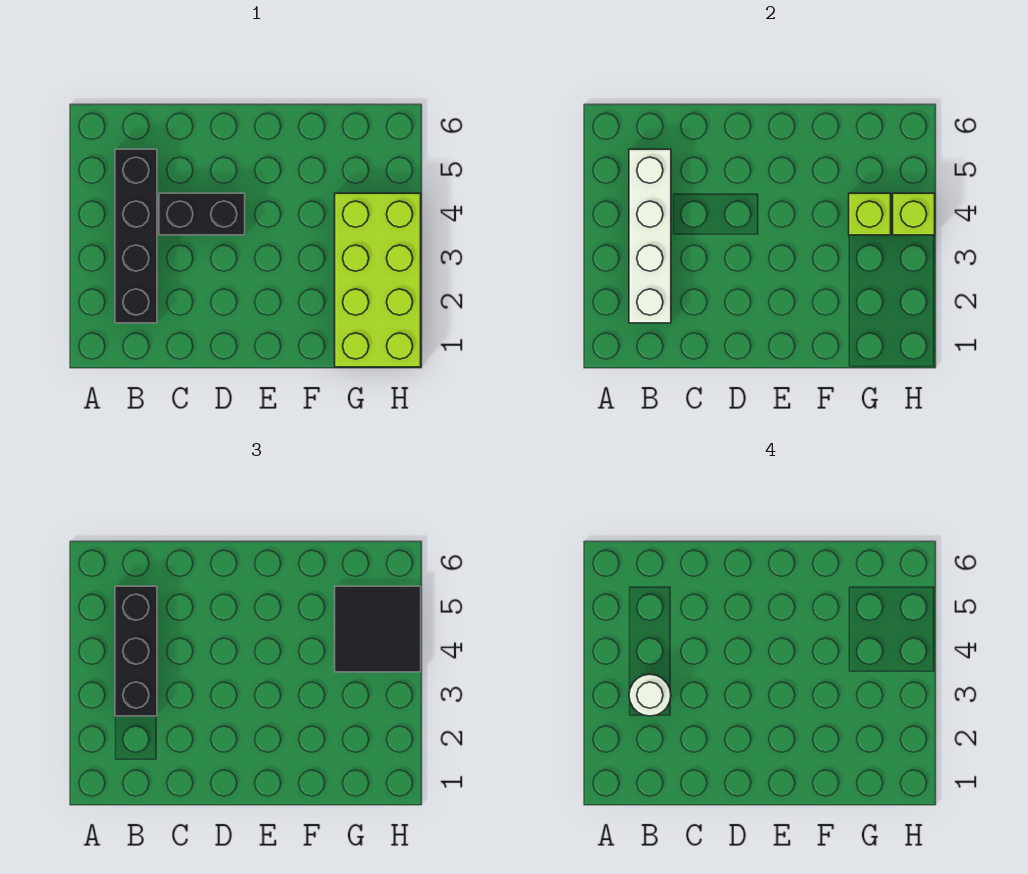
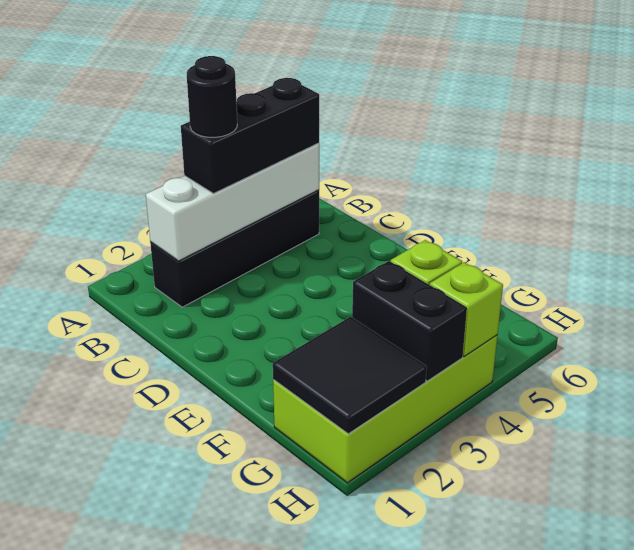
white round brick B3 level 4 -> black round brick B3 level 4
black brick C4:D4 level 1 -> black brick G3:H3 level 2
black tile G4:H5 level 3 -> black tile G1:H2 level 2

